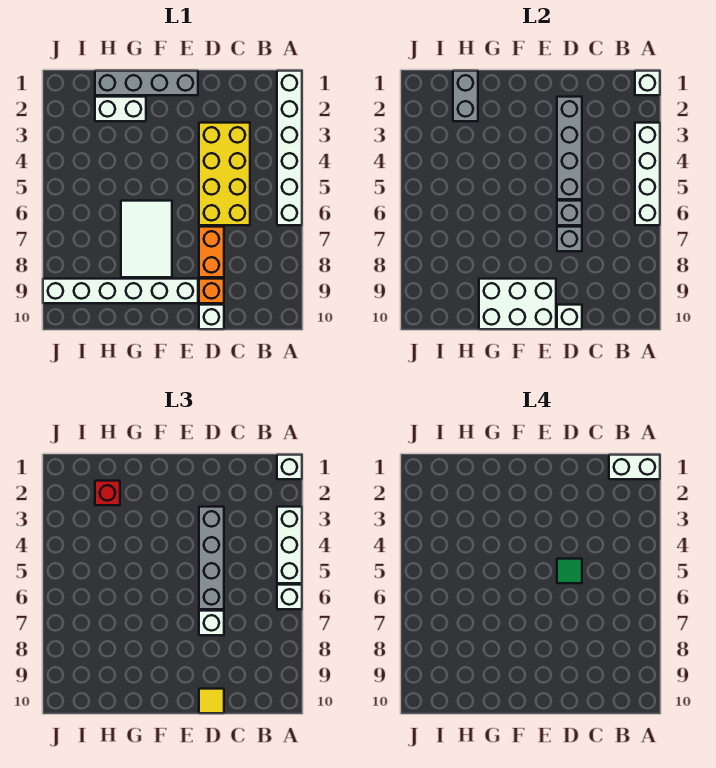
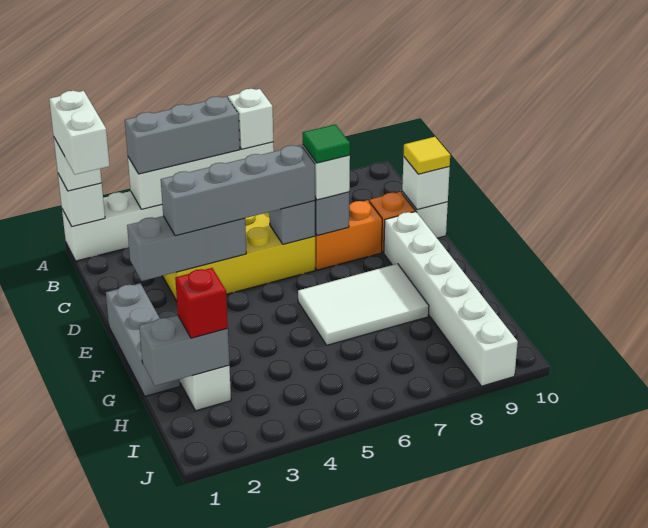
white brick A3:A5 level 3 -> grey brick A3:A5 level 3
grey brick D2:D5 level 2 -> grey brick D2:D4 level 2
green tile D5 level 4 -> green tile D7 level 4
grey brick E1:H1 level 1 -> grey brick E1:G1 level 1
white brick E9:G10 level 2 -> none

